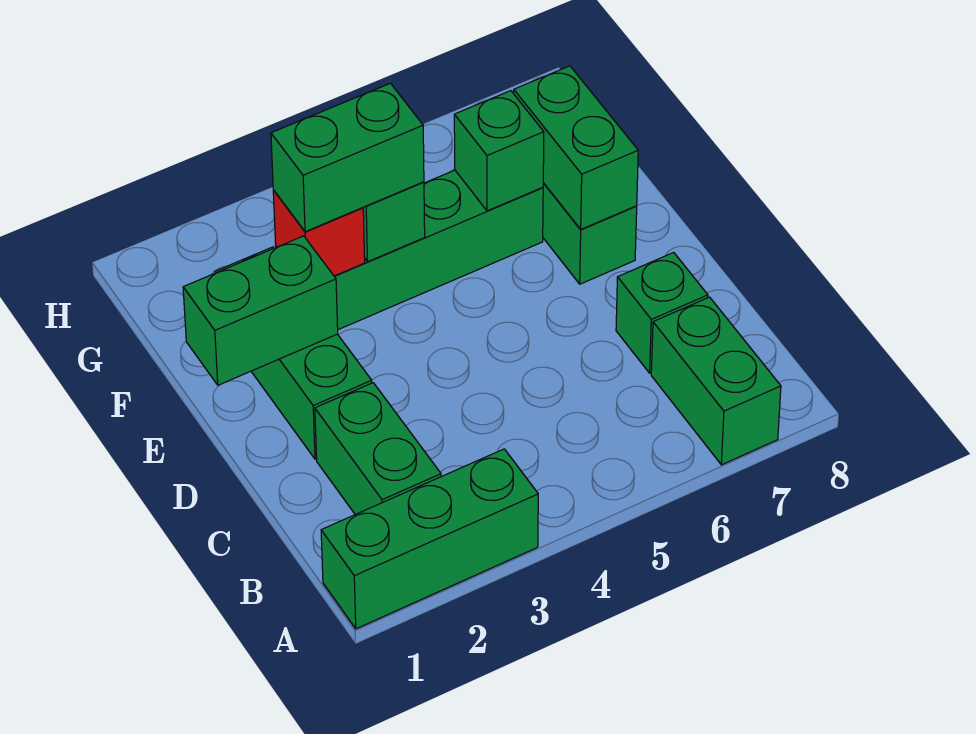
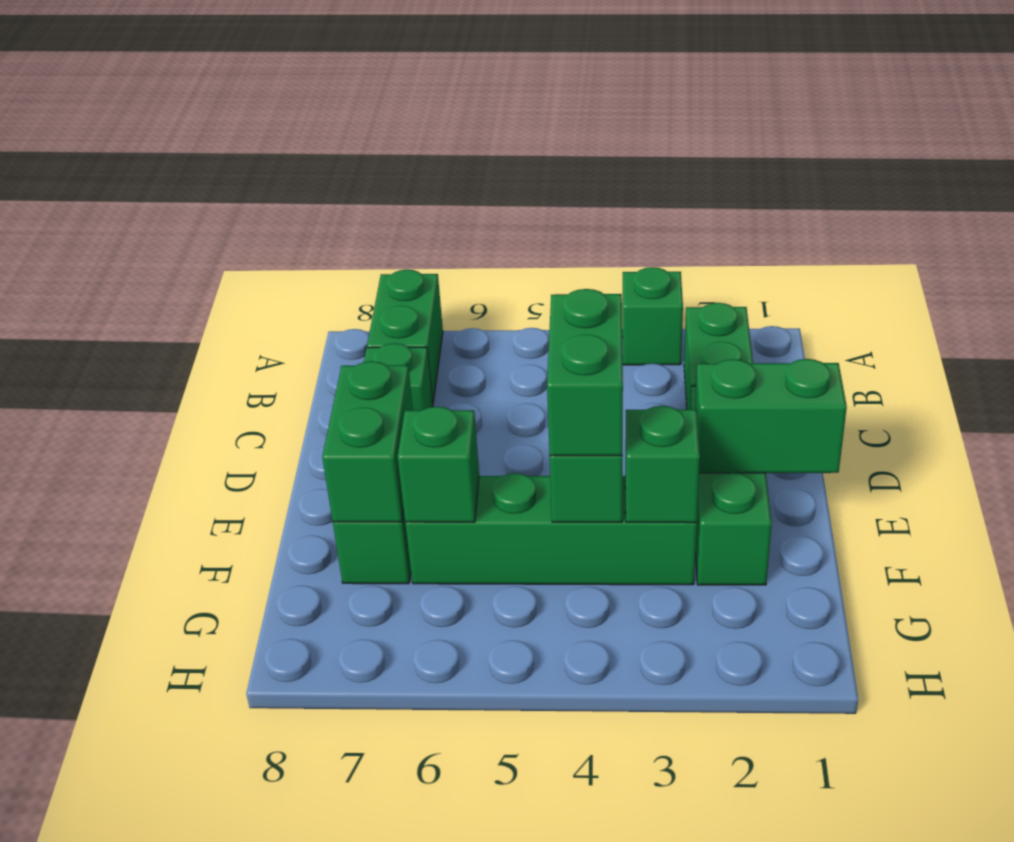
green brick A1:A3 level 1 -> green brick A3 level 1
red brick F3 level 2 -> green brick F3 level 2
green brick F3:F4 level 3 -> green brick E4:F4 level 3

